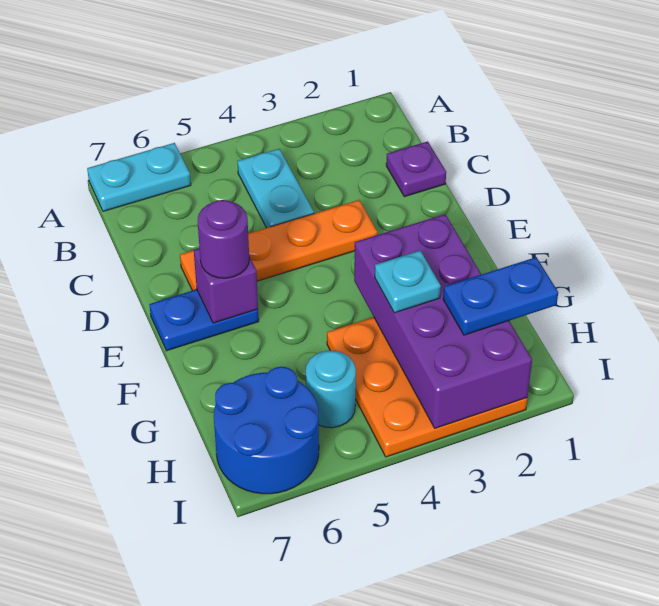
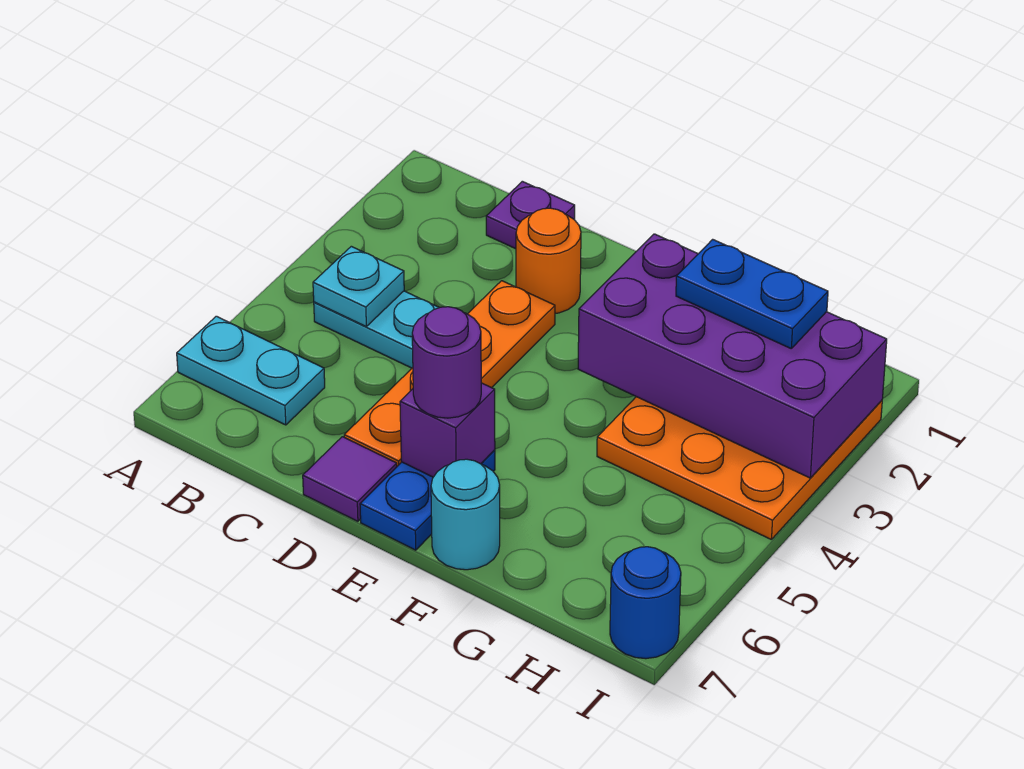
cyan plate A6:A7 level 1 -> cyan plate A6:B6 level 1
none -> orange round brick D2 level 1
none -> purple tile D7 level 1
cyan plate G3 level 3 -> cyan plate B4 level 2
blue plate H1:H2 level 3 -> blue plate G2:H2 level 3
cyan round brick H5 level 1 -> cyan round brick F7 level 1
blue round brick H6:I7 level 1 -> blue round brick I7 level 1

